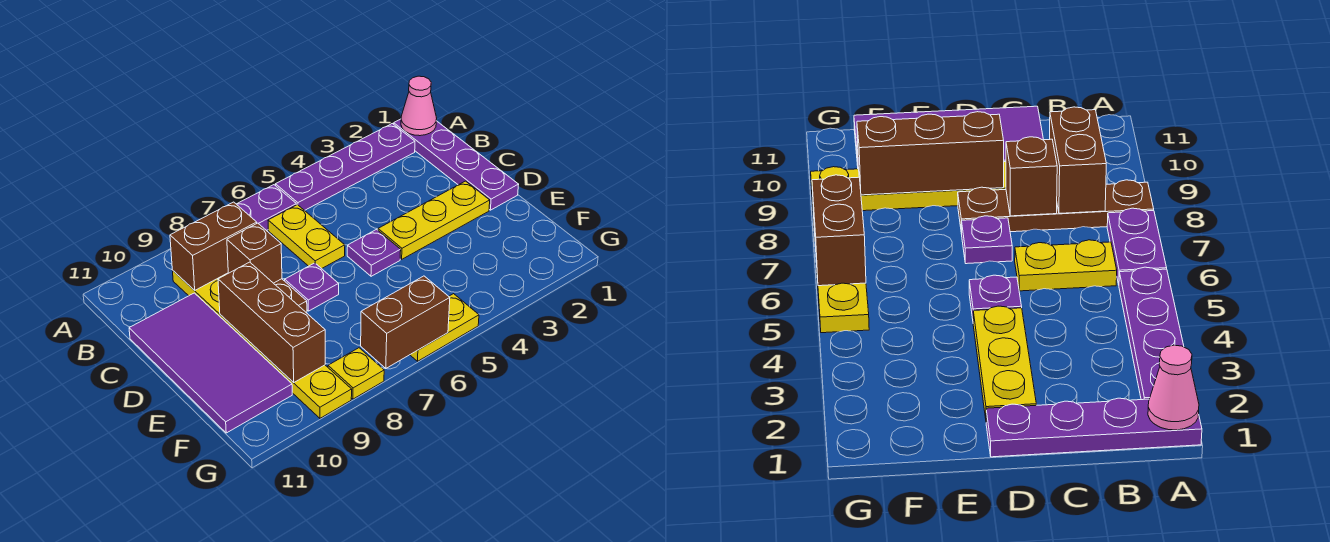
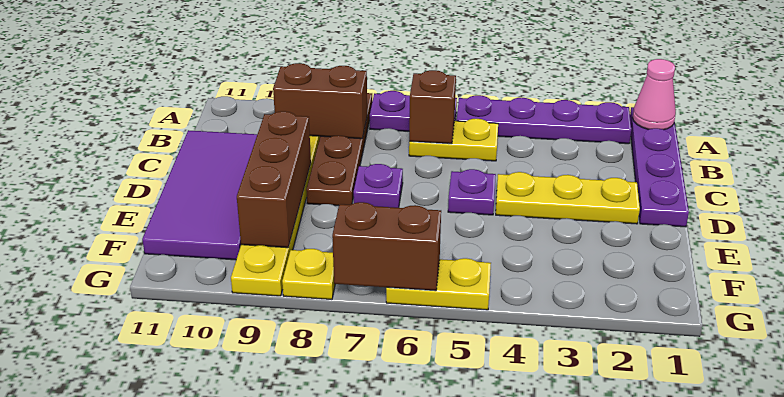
yellow plate B6:C6 level 1 -> yellow plate B5:B6 level 1
brown brick C8 level 2 -> brown brick B6 level 2

